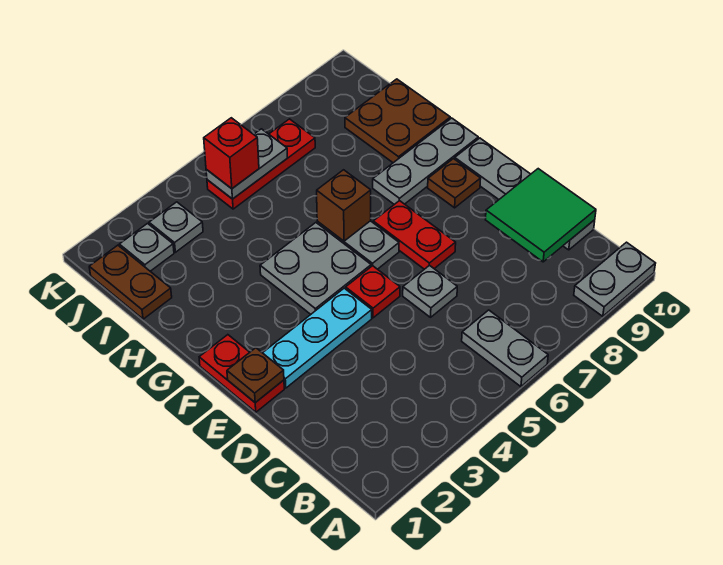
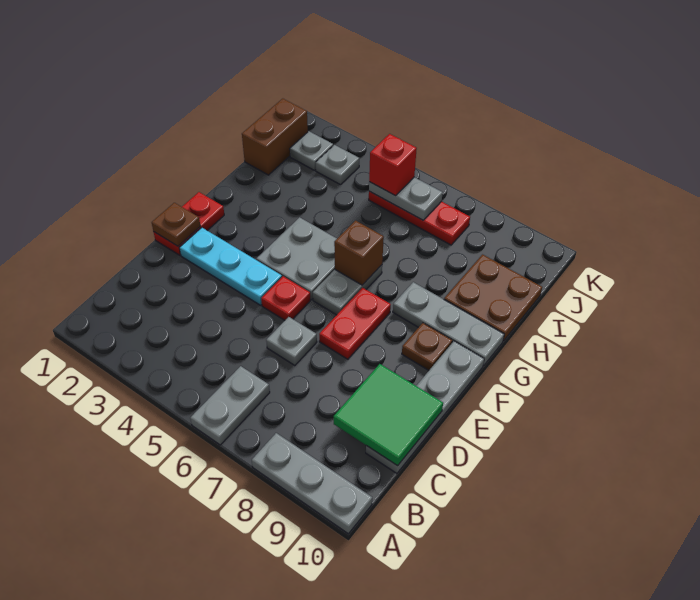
grey plate A9:A10 level 1 -> grey plate A8:A10 level 1
brown plate I1:J1 level 1 -> brown brick I1:J1 level 1

